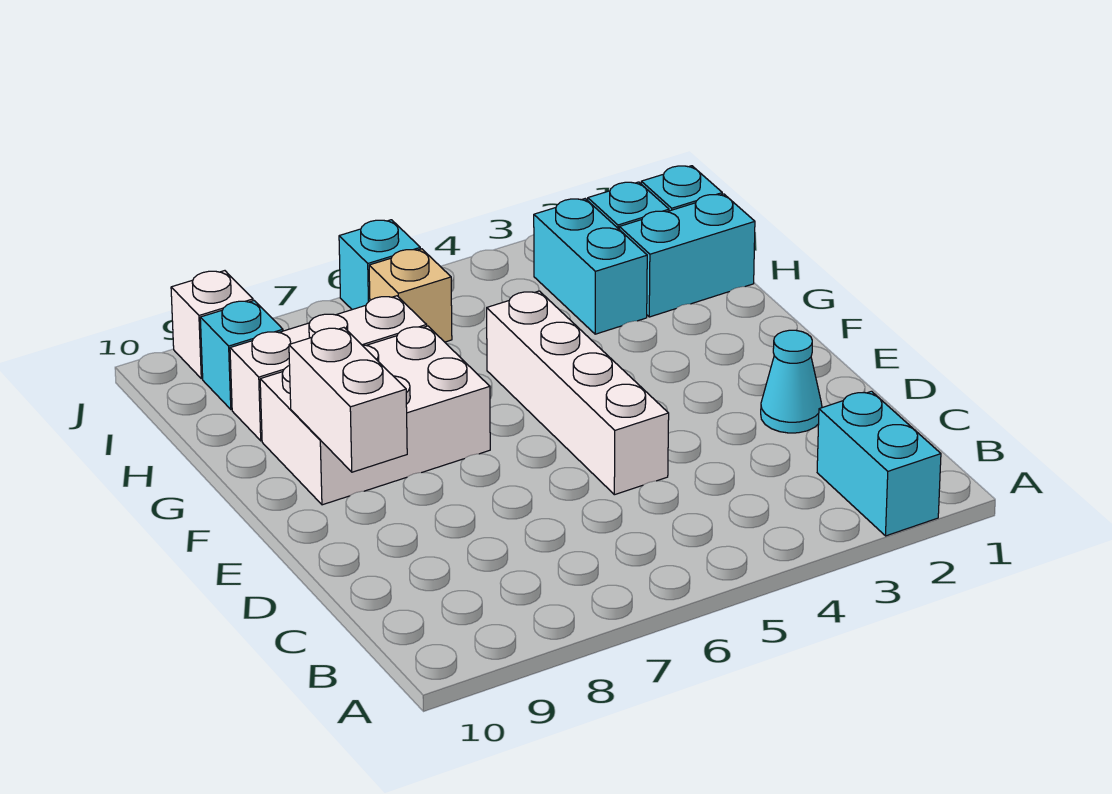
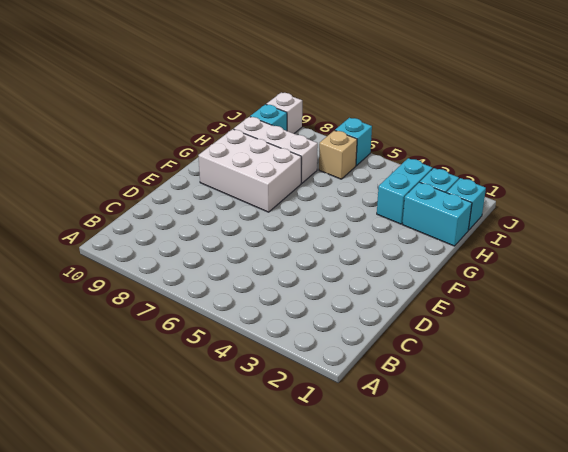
cyan brick A2:B2 level 1 -> none
cyan cone D2 level 1 -> none
white brick D5:G5 level 1 -> none
white brick E9:F9 level 2 -> none

